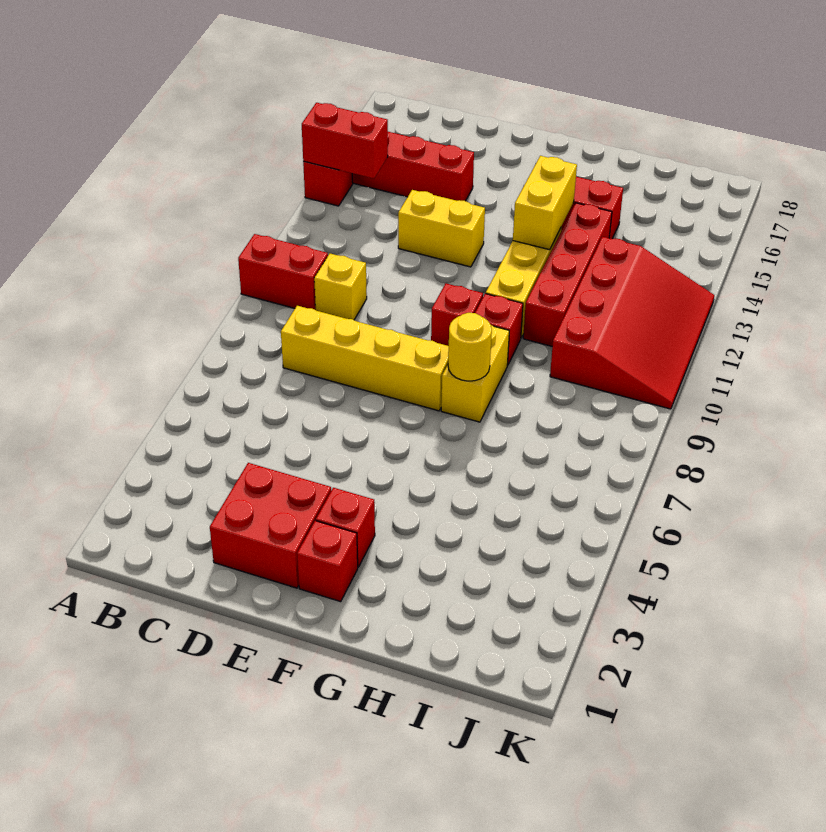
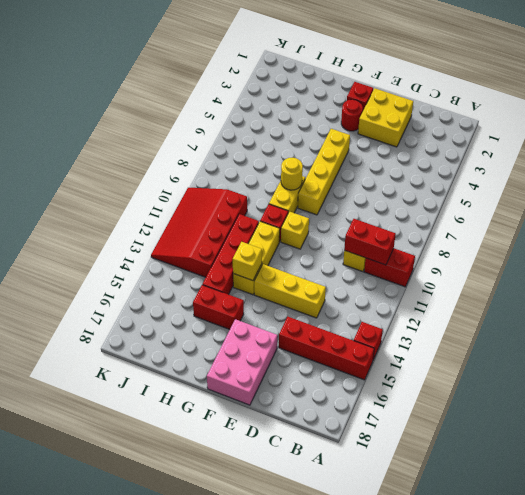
red brick A14:B14 level 2 -> red brick B10:C10 level 2
yellow brick C8:F8 level 1 -> yellow brick F5:F8 level 1
red brick D2:E3 level 1 -> yellow brick D2:E3 level 1
yellow brick D13:E13 level 1 -> yellow brick D13:F13 level 1
none -> pink brick E16:F18 level 1
red brick F3 level 1 -> red round brick F3 level 1
red brick F10 level 1 -> yellow brick F10 level 1
yellow brick G13:G14 level 2 -> yellow brick G13 level 2

